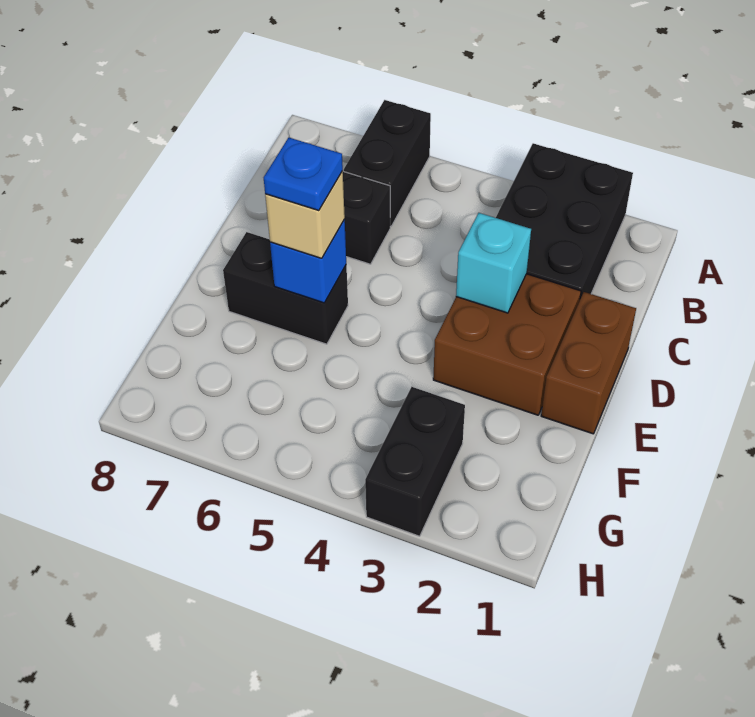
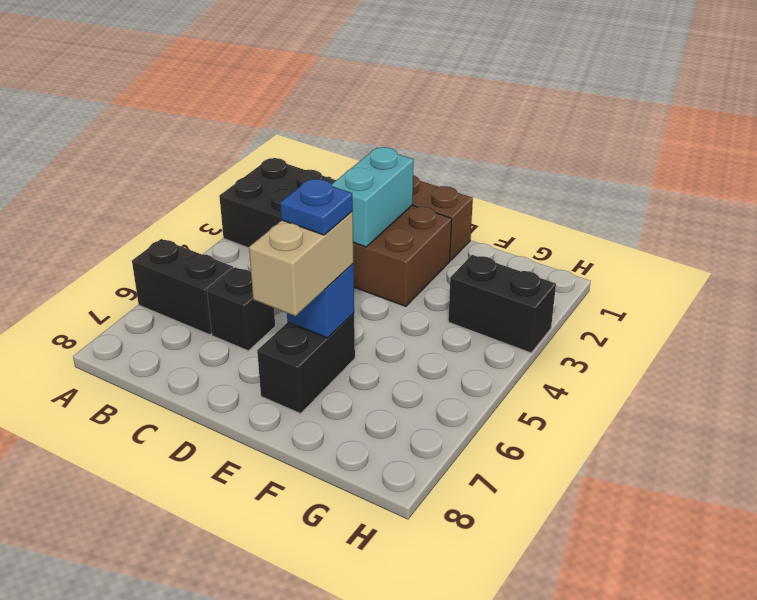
cyan brick D3 level 2 -> cyan brick D2:D3 level 2
tan brick E6 level 3 -> tan brick E6:E7 level 3

